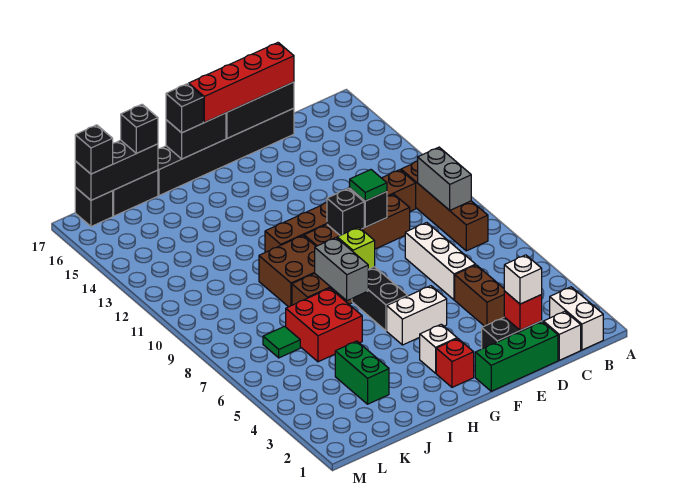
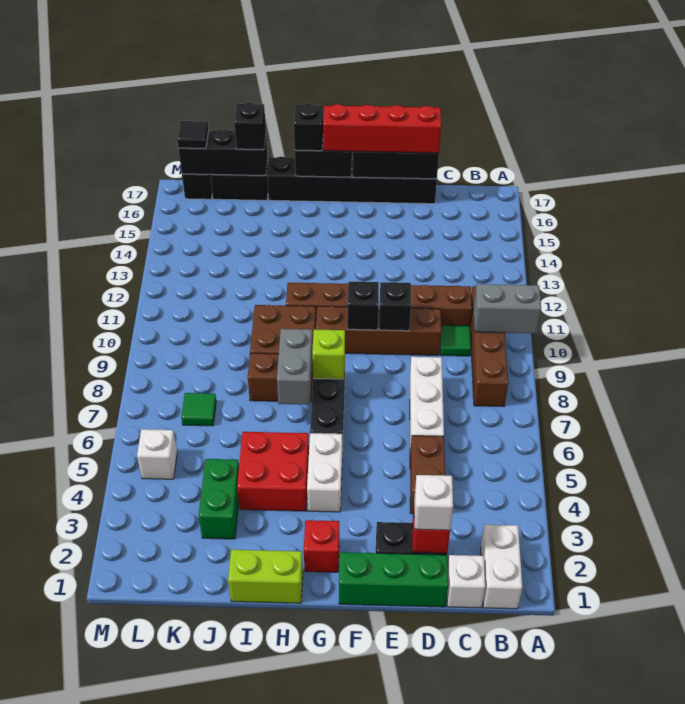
grey brick B9:B10 level 2 -> grey brick A10:B10 level 2
green tile E10 level 3 -> green tile C10 level 1
white brick F5:G5 level 1 -> white brick G4:G5 level 1
white brick G3 level 1 -> white brick L5 level 1
none -> lime brick H1:I1 level 1
red brick I6:J7 level 1 -> red brick H4:I5 level 1
black brick L17 level 3 -> black tile L17 level 3

